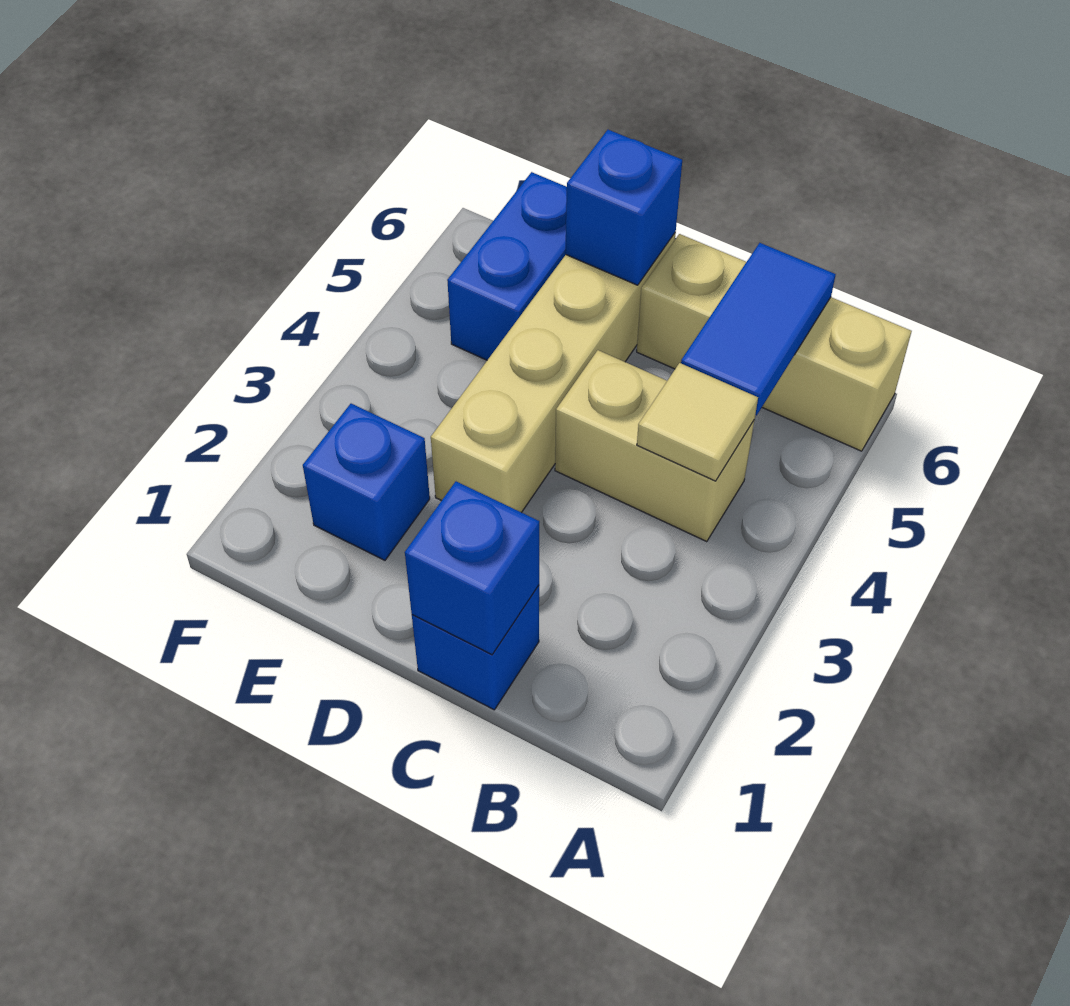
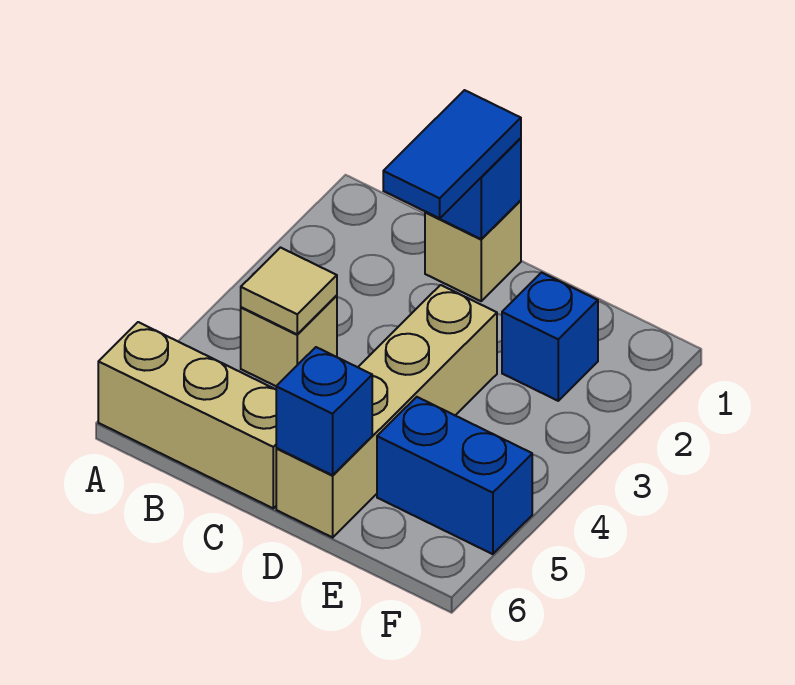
tan brick B4:C4 level 1 -> tan brick B4 level 1
blue tile B5:B6 level 2 -> blue tile C1:C2 level 3
blue brick C1 level 1 -> tan brick C1 level 1
blue brick E5:E6 level 1 -> blue brick E5:F5 level 1

